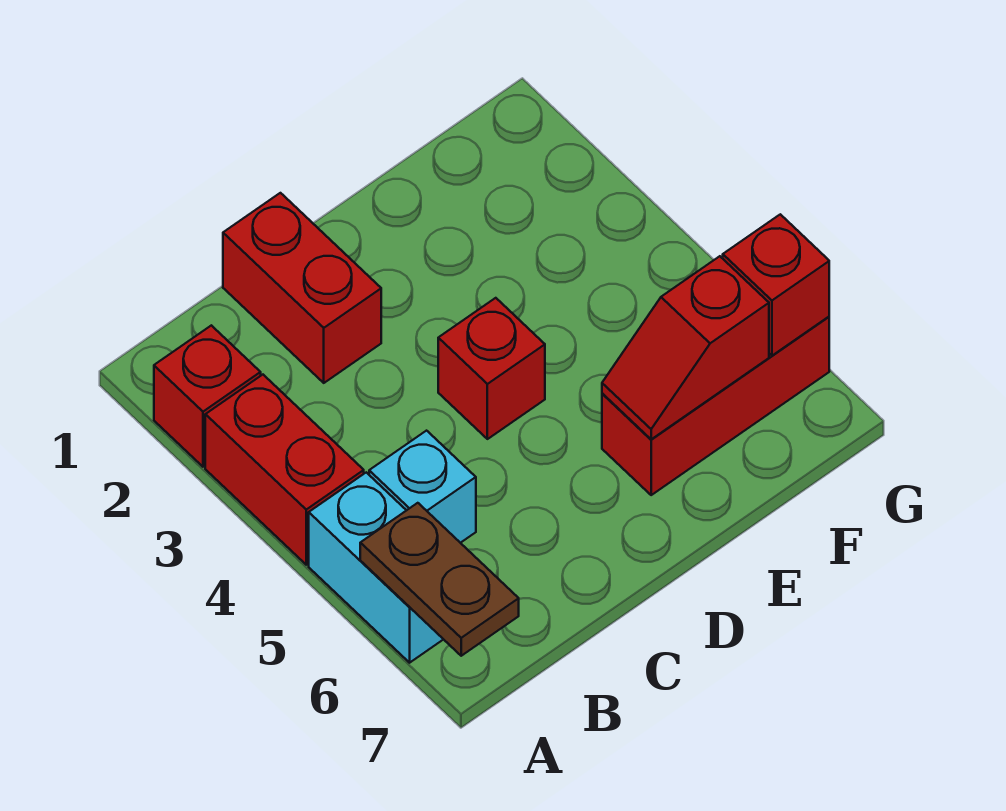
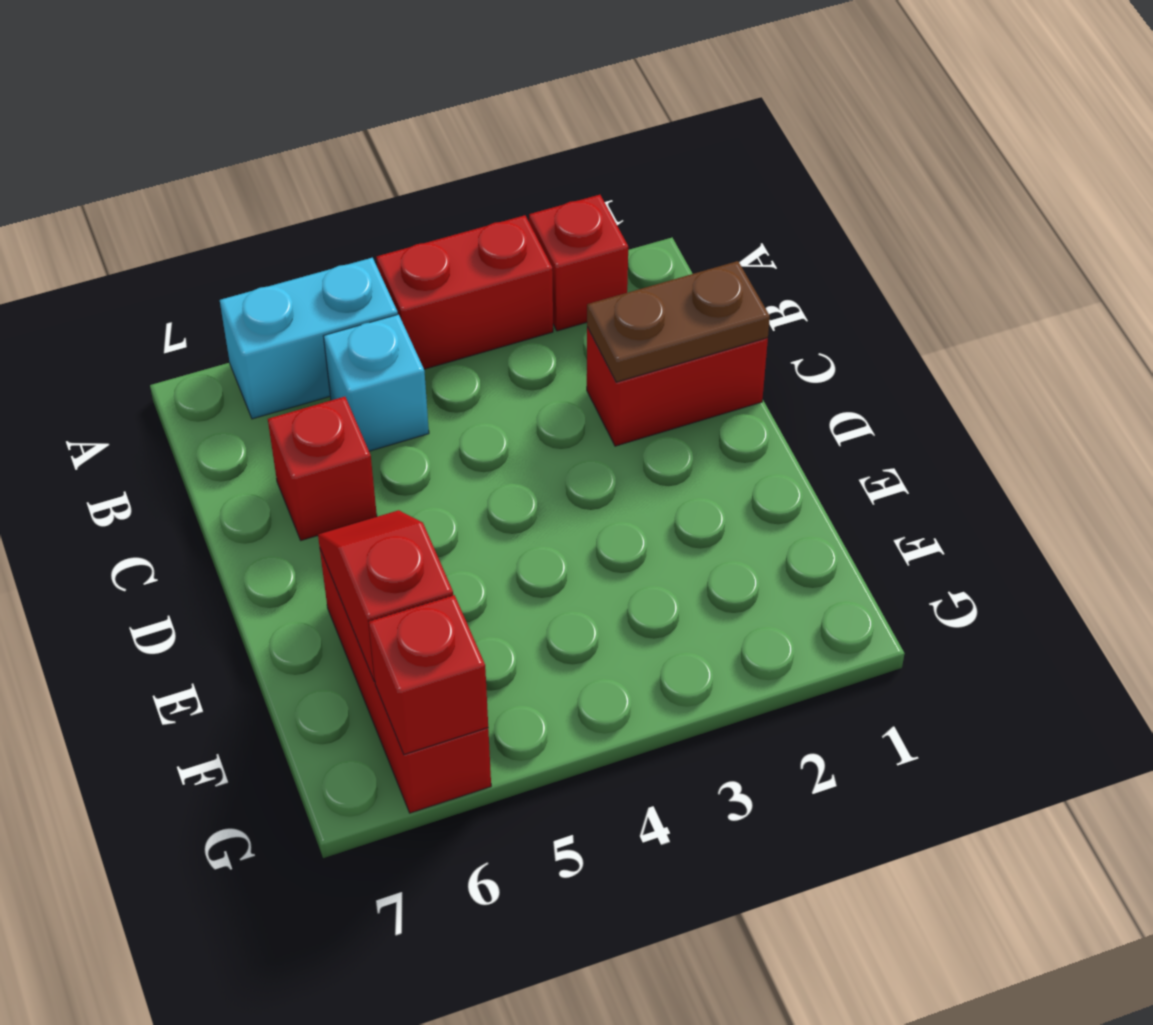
brown plate A6:A7 level 2 -> brown plate C1:C2 level 2
red brick D4 level 1 -> red brick C6 level 1

